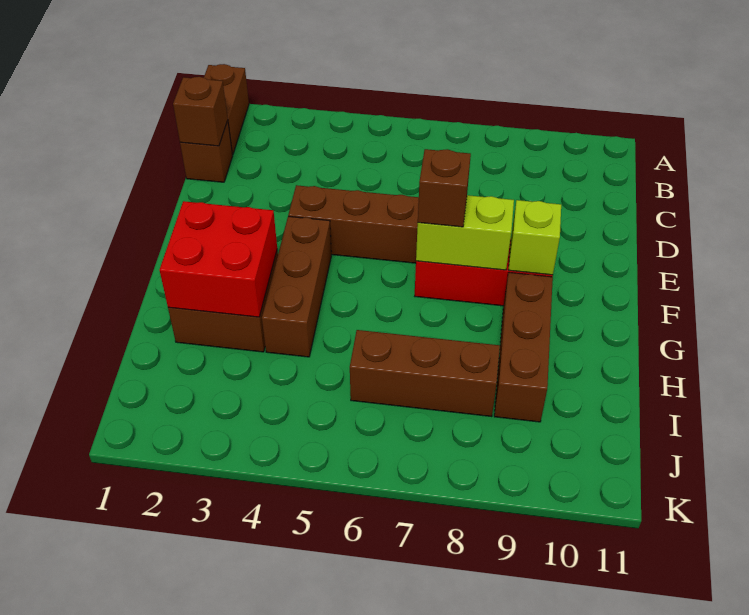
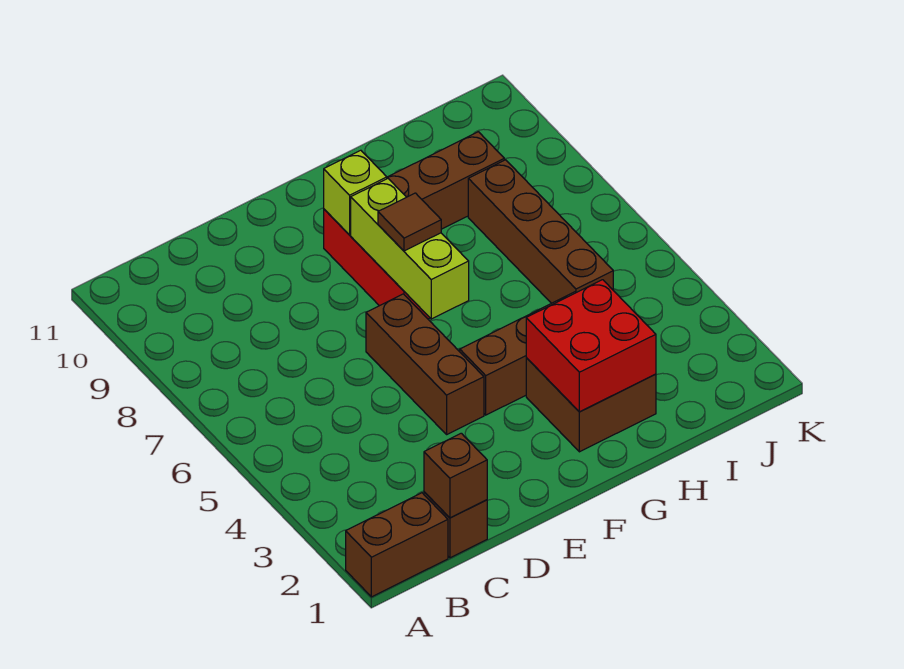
lime brick F7:F8 level 2 -> lime brick F6:F8 level 2
brown brick F7 level 3 -> brown tile F7 level 3
brown brick I6:I8 level 1 -> brown brick I5:I8 level 1

